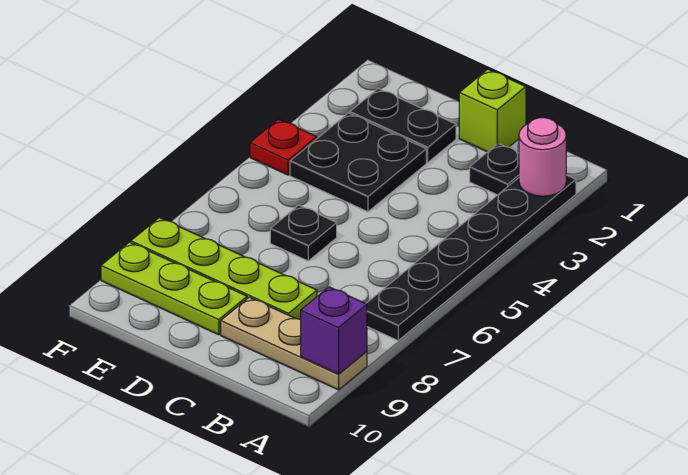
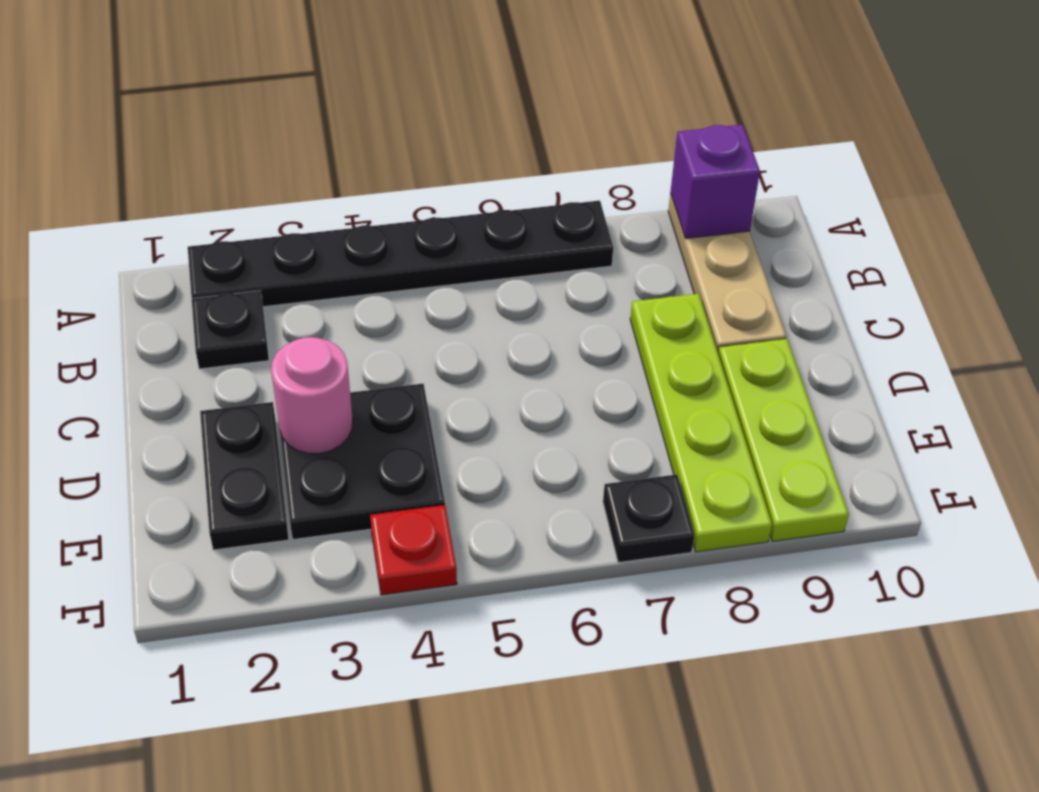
pink round brick A2 level 2 -> pink round brick D3 level 2
lime brick C1 level 1 -> none
black plate D6 level 1 -> black plate F7 level 1

